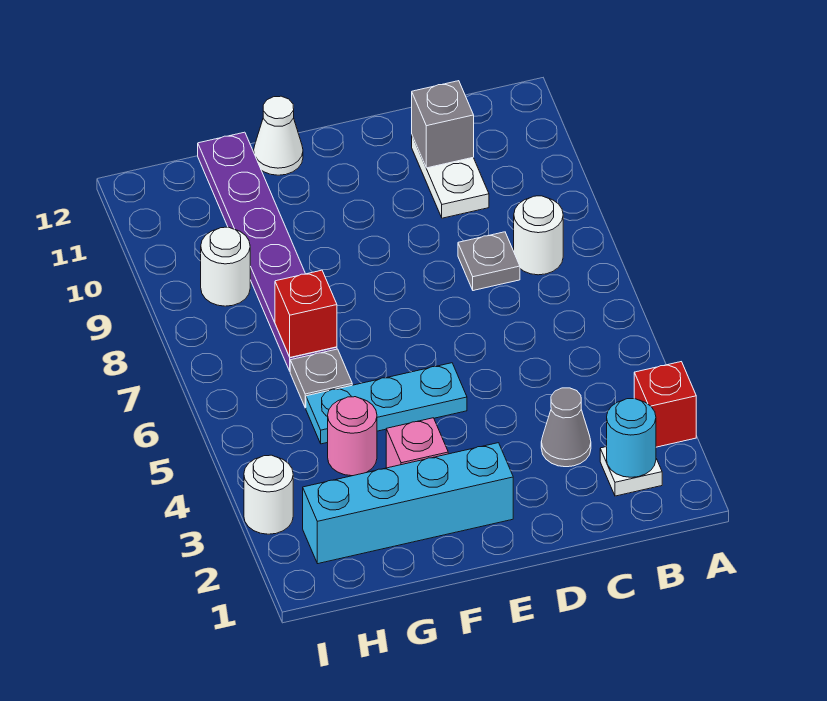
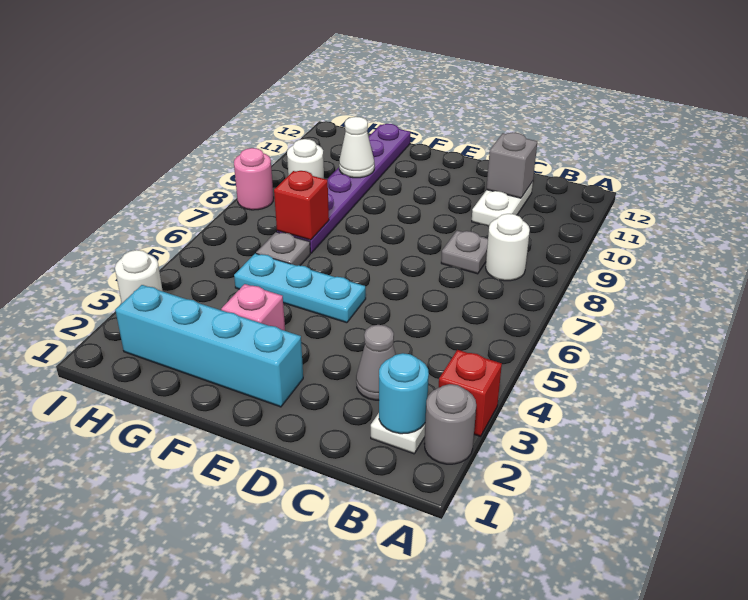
none -> grey round brick A2 level 1
white cone F12 level 1 -> white cone G10 level 2
pink round brick G4 level 1 -> pink round brick I8 level 1

